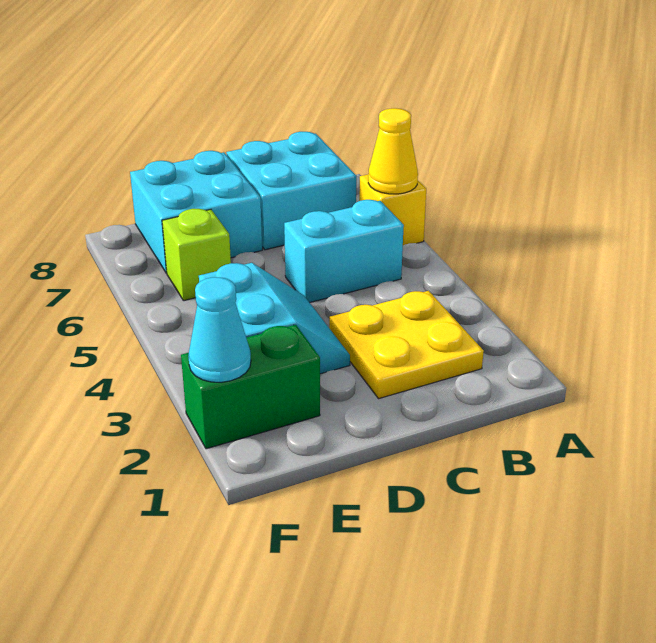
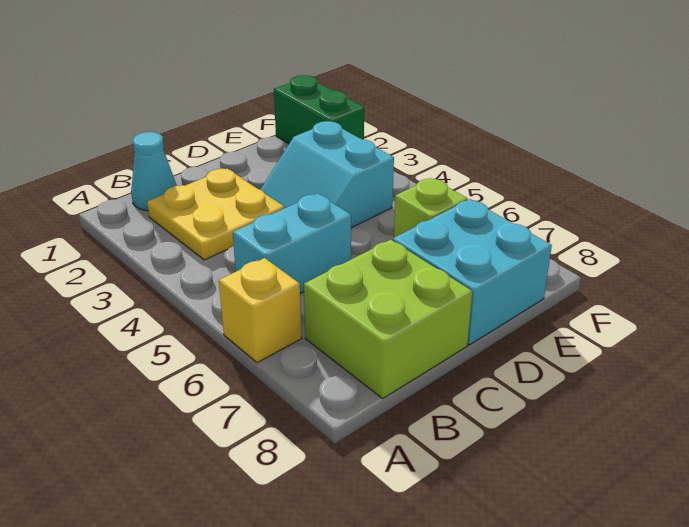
yellow cone A6 level 2 -> none
cyan brick B7:C8 level 1 -> lime brick B7:C8 level 1
green brick E2:F2 level 1 -> green brick F1:F2 level 1
cyan cone F2 level 2 -> cyan cone B1 level 1

